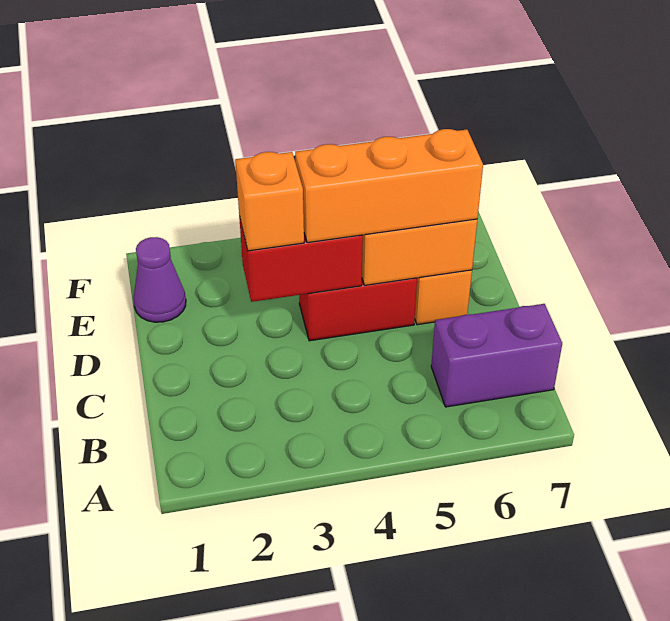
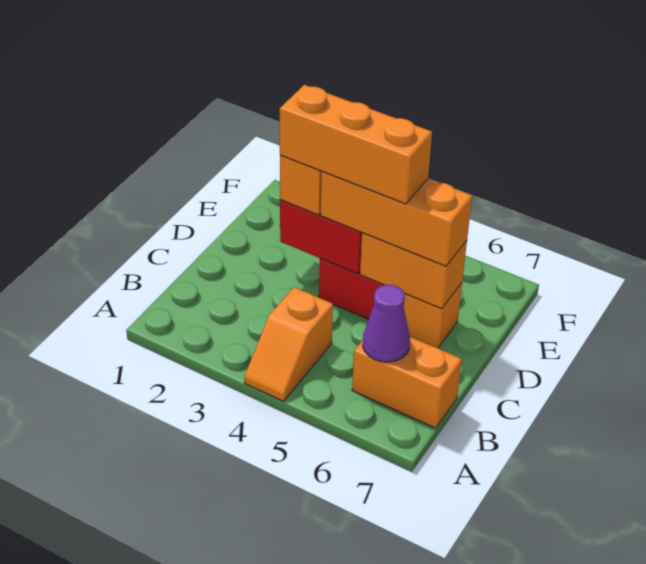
none -> orange slope A4:B4 level 1 top B
purple brick B6:B7 level 1 -> orange brick B6:B7 level 1
none -> orange brick D3:D5 level 4
purple cone E1 level 1 -> purple cone B6 level 2

